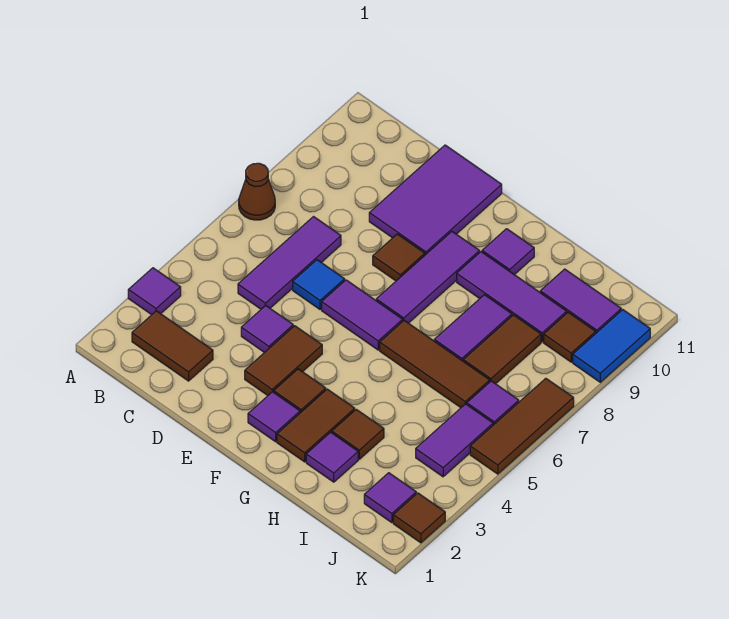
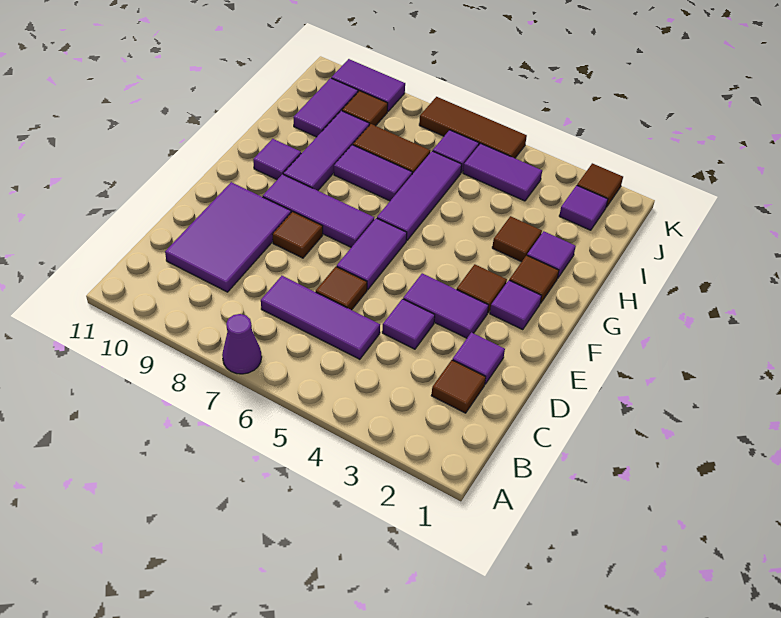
purple tile A3 level 1 -> purple tile D2 level 1
brown cone A7 level 1 -> purple cone A7 level 1
brown tile B2:C2 level 1 -> brown tile C2 level 1
blue tile D6 level 1 -> brown tile D6 level 1
purple tile D9:E11 level 1 -> purple tile C9:E10 level 1
brown tile E3:E4 level 1 -> purple tile E3:E4 level 1
brown tile G2:G3 level 1 -> brown tile G2 level 1
brown tile G6:I6 level 1 -> purple tile G6:I6 level 1
blue tile K9:K10 level 1 -> purple tile K9:K10 level 1

